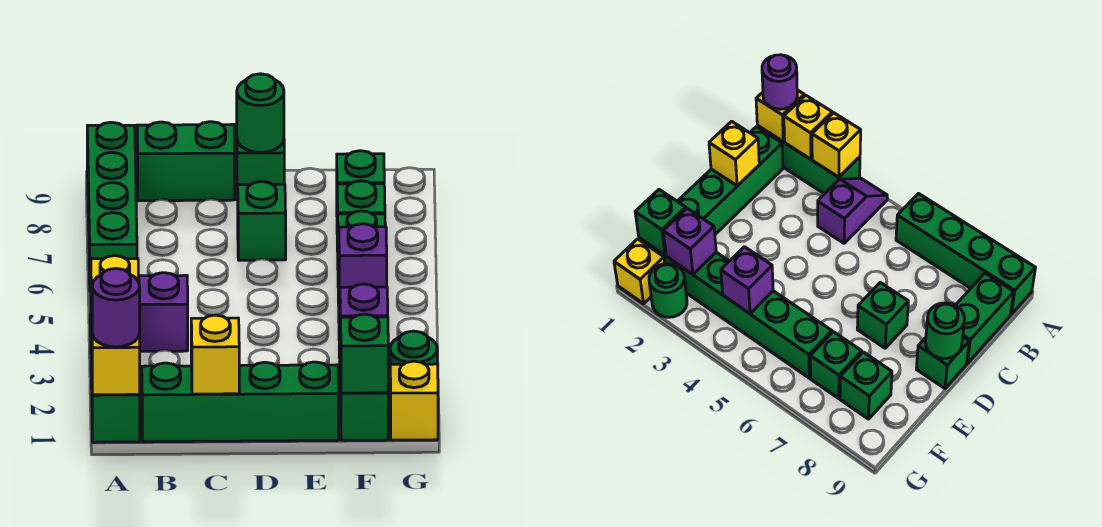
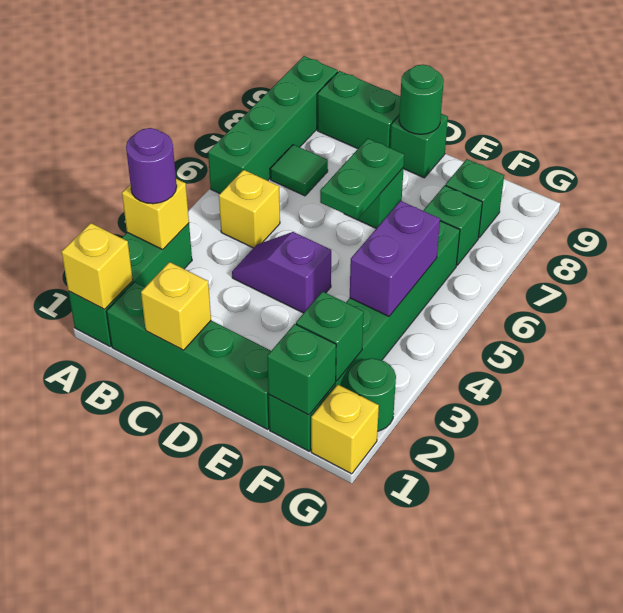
purple round brick A1 level 3 -> purple round brick A3 level 3
yellow brick A2 level 2 -> yellow brick B5 level 1
purple slope A4:B4 level 1 top B -> purple slope C4:D4 level 1 top D
none -> green tile B7 level 1
none -> green plate D6:D7 level 2
purple brick F2 level 2 -> green brick F2 level 2
purple brick F4 level 2 -> purple brick F4:F5 level 2

